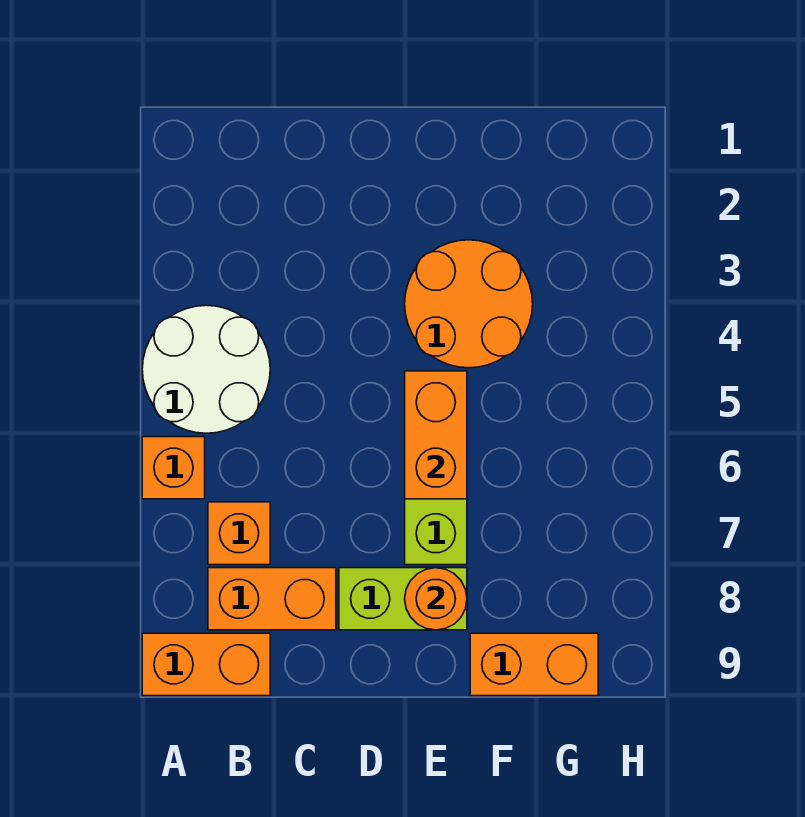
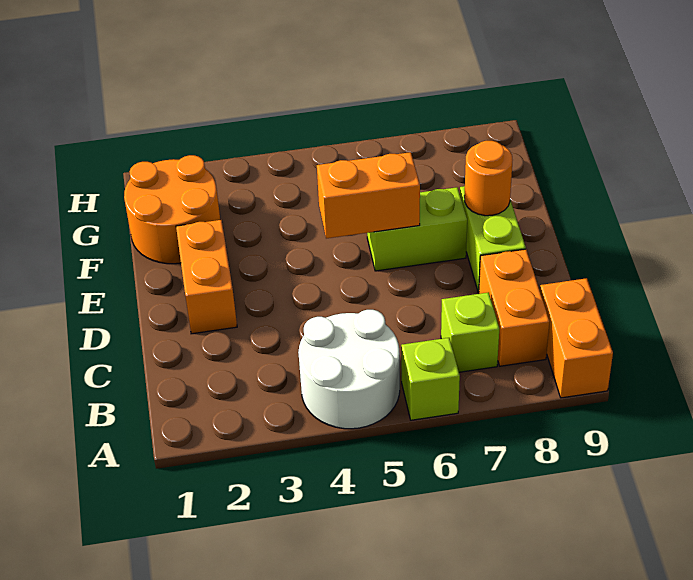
orange brick A6 level 1 -> lime brick A6 level 1
orange brick B7 level 1 -> lime brick B7 level 1
orange round brick E3:F4 level 1 -> orange round brick F1:G2 level 1
orange brick F9:G9 level 1 -> orange brick D2:E2 level 1

